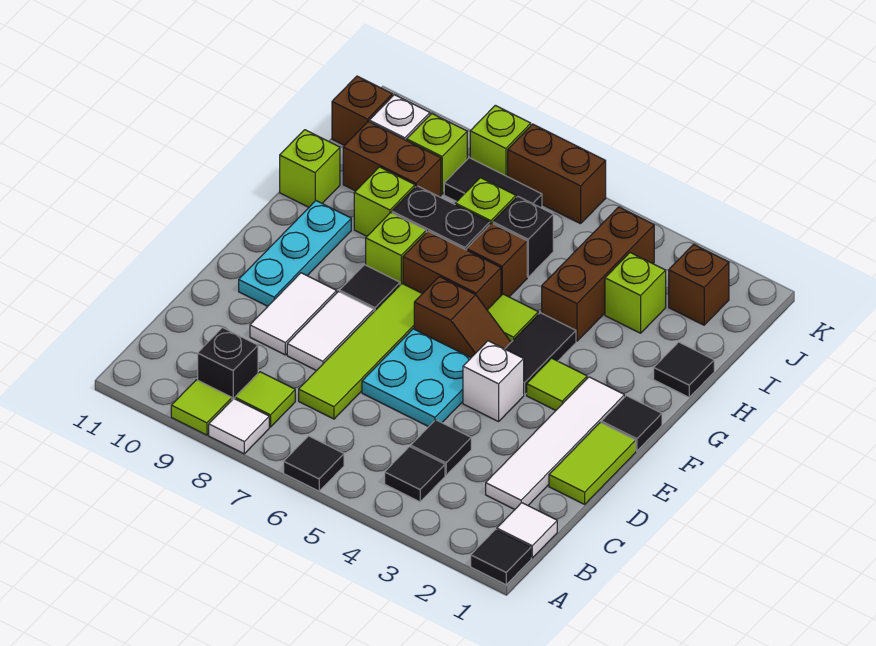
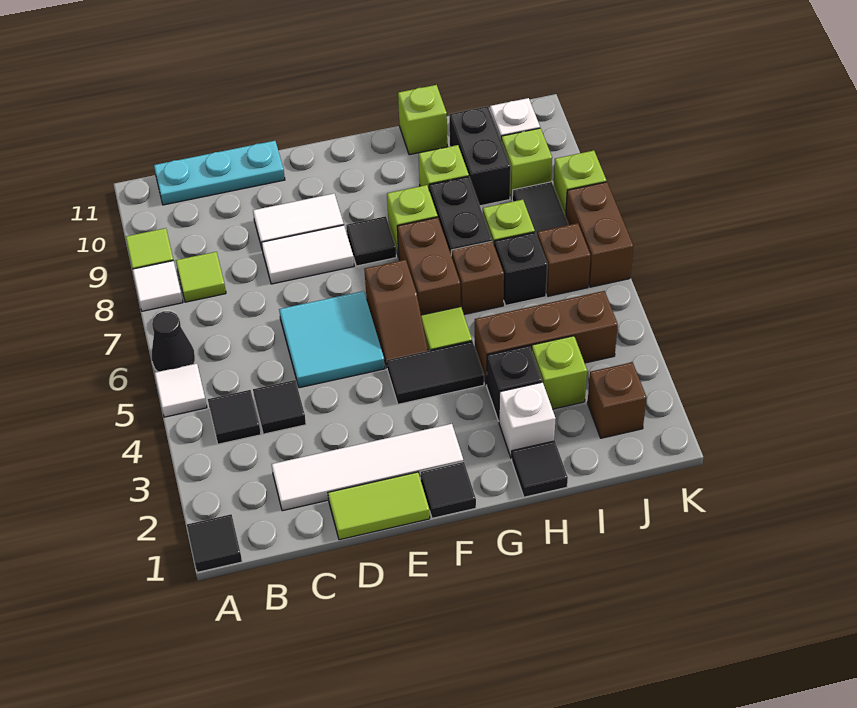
black tile A6 level 1 -> black cone A6 level 1
white tile B1 level 1 -> white tile A5 level 1
black brick B9 level 1 -> black brick H3 level 1
lime tile C7:F7 level 1 -> none
cyan plate D5:E6 level 1 -> cyan tile D5:E6 level 1
white brick E4 level 1 -> white brick H2 level 1
cyan plate E10:G10 level 1 -> cyan plate B11:D11 level 1
lime tile F3 level 1 -> none
brown brick I9:I10 level 1 -> black brick I9:I10 level 1
brown brick J11 level 1 -> brown brick J6 level 1

